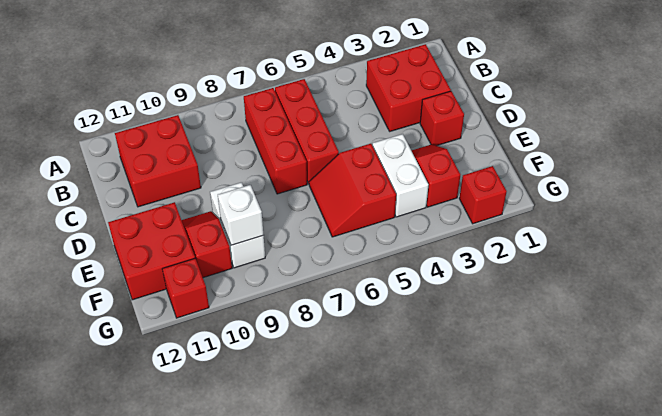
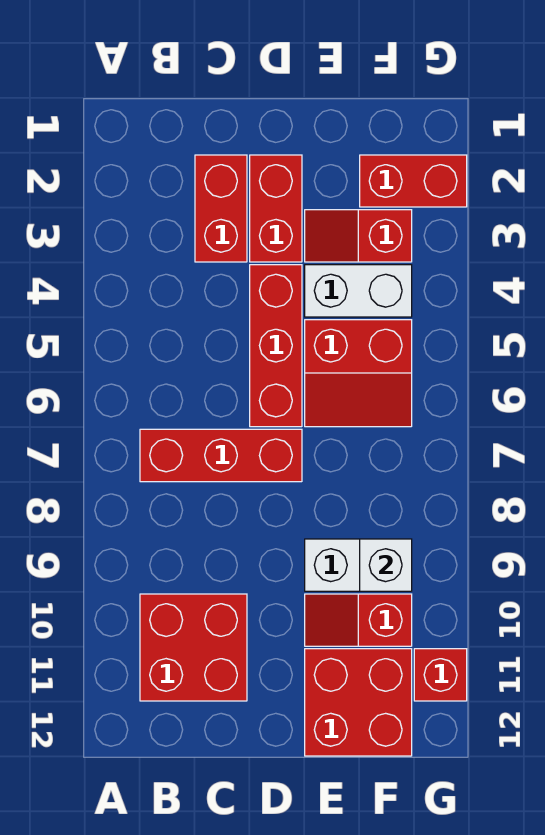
red brick B2:C3 level 1 -> red brick C2:C3 level 1
red brick B6:D6 level 1 -> red brick D4:D6 level 1
red brick D2 level 1 -> red brick D2:D3 level 1
red brick G2 level 1 -> red brick F2:G2 level 1

